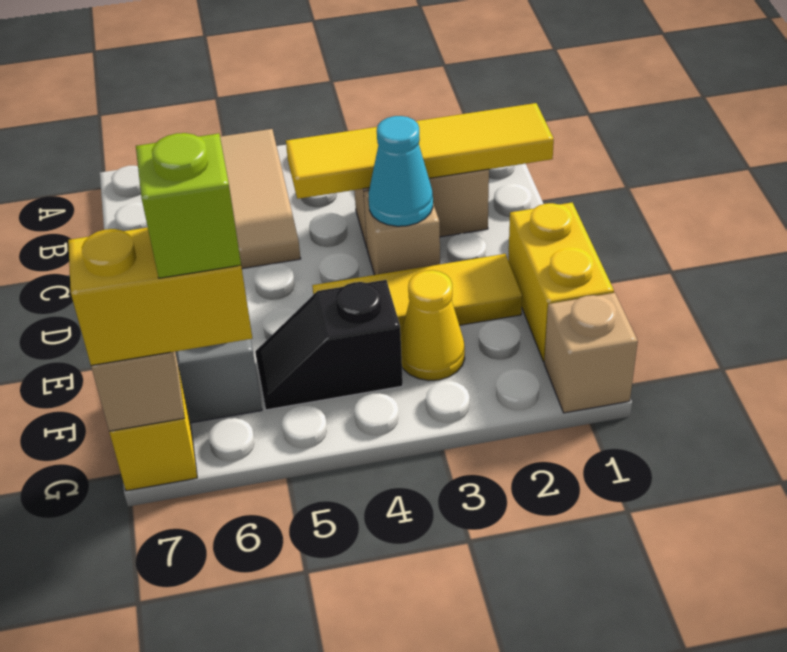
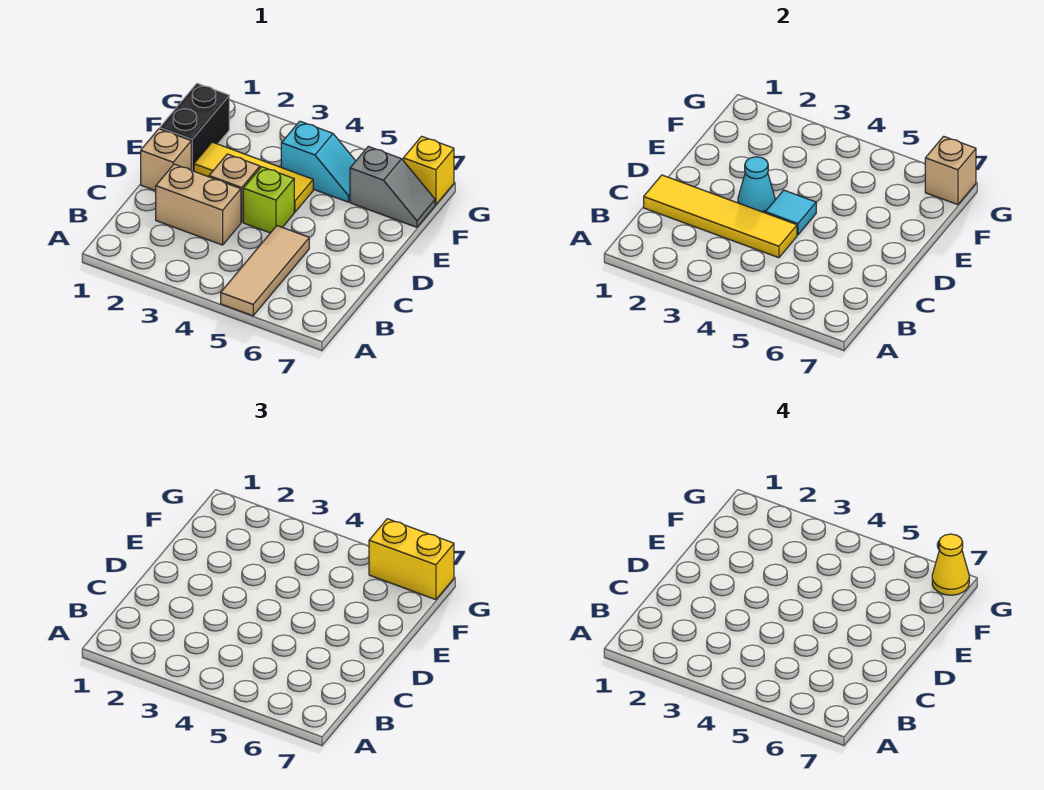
none -> cyan tile D4 level 2
yellow brick E1:F1 level 1 -> black brick E1:F1 level 1
yellow cone F3 level 1 -> yellow cone G7 level 4
black slope F4:F5 level 1 top 4 -> cyan slope F4:F5 level 1 top 4
tan brick G1 level 1 -> tan brick D1 level 1
lime brick G6 level 4 -> lime brick D4 level 1

